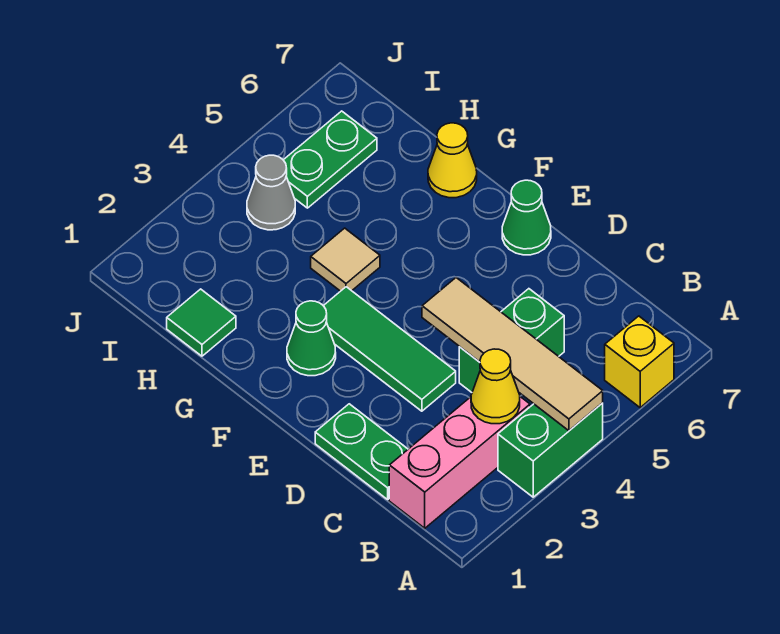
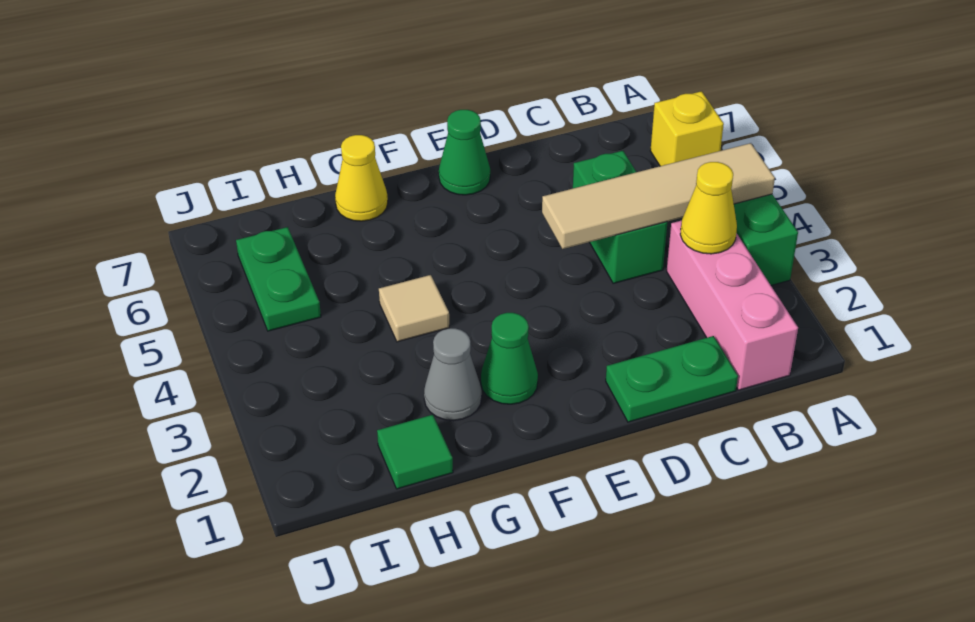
green tile D3:F3 level 1 -> none
grey cone I4 level 1 -> grey cone G2 level 1

